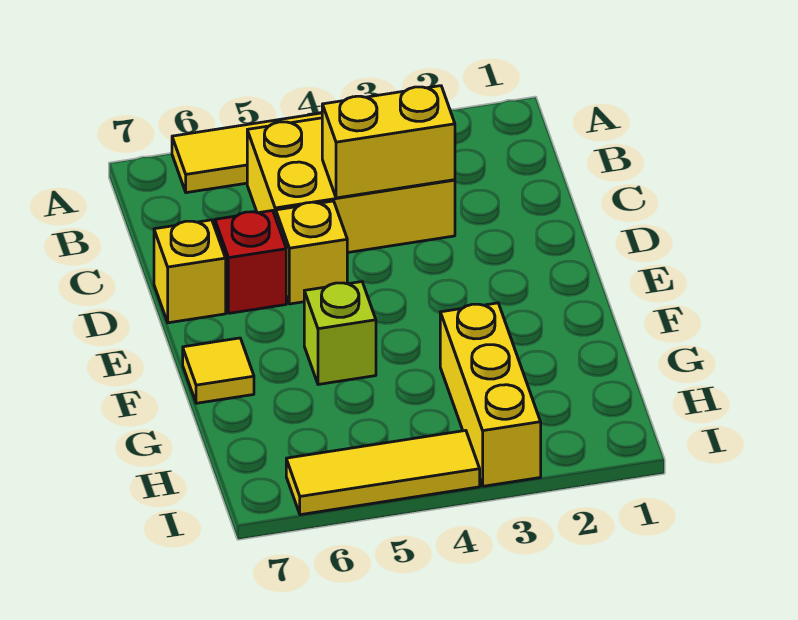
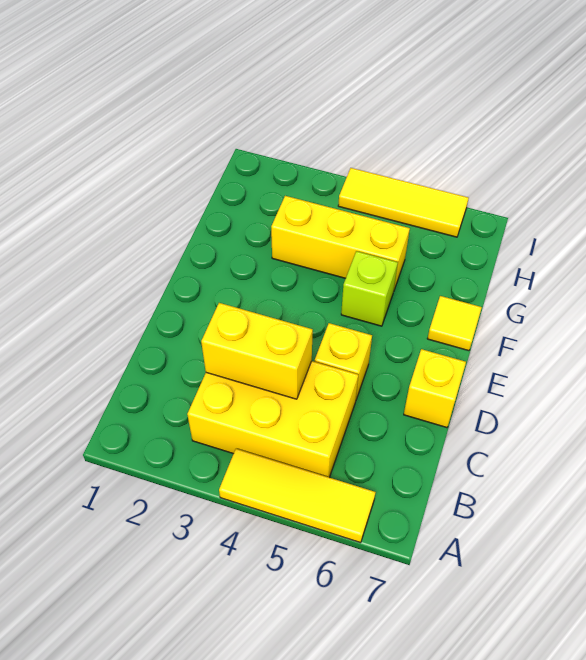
red brick D6 level 1 -> none
yellow brick G3:I3 level 1 -> yellow brick G3:G5 level 1

